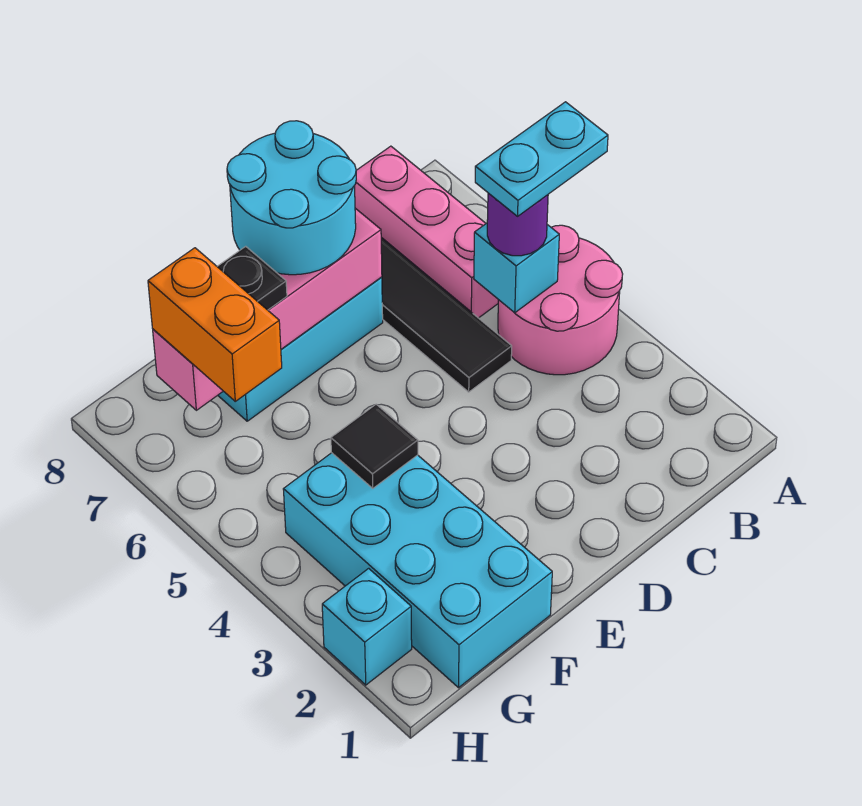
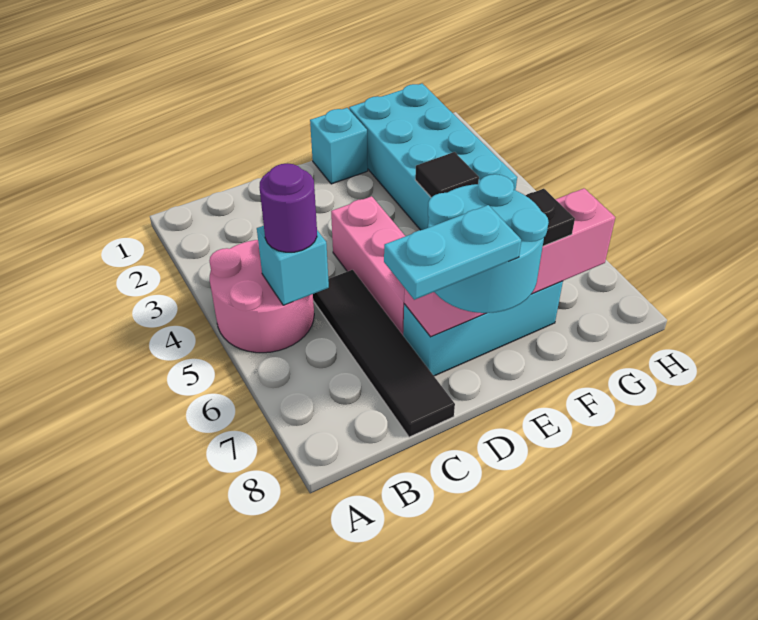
cyan plate A5:B5 level 4 -> cyan plate C8:D8 level 4
pink brick B6:B8 level 1 -> pink brick D4:D6 level 1
orange brick G6:G7 level 3 -> none
cyan brick H2 level 1 -> cyan brick E1 level 1

